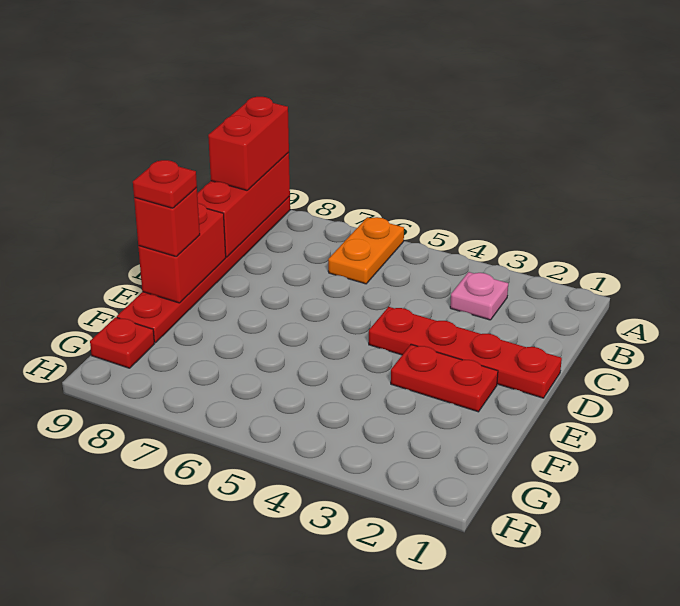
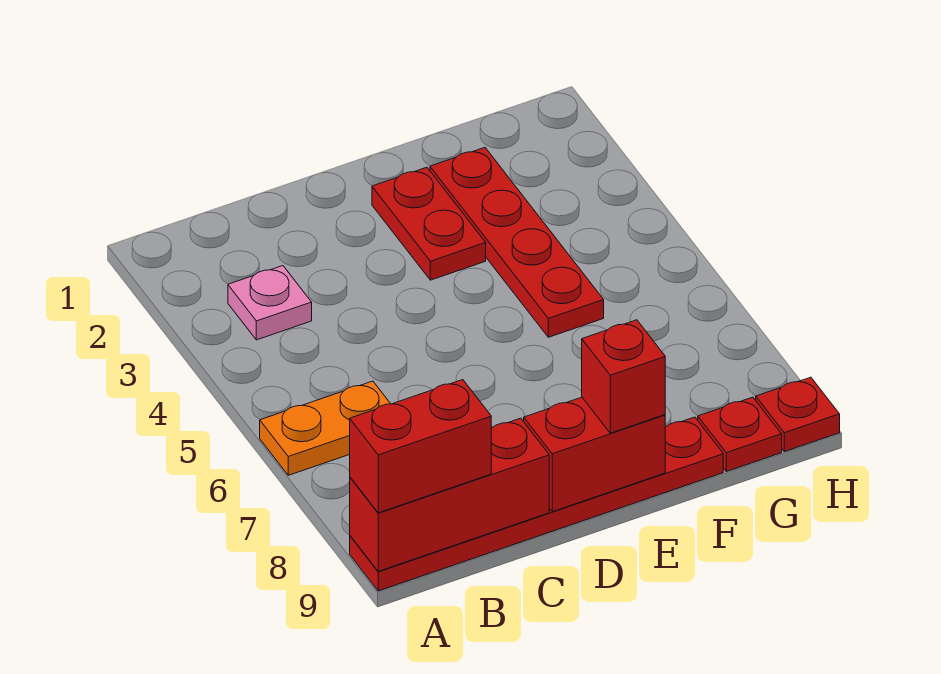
red plate D1:D4 level 1 -> red plate F2:F5 level 1
red plate E9 level 4 -> red plate H9 level 1

